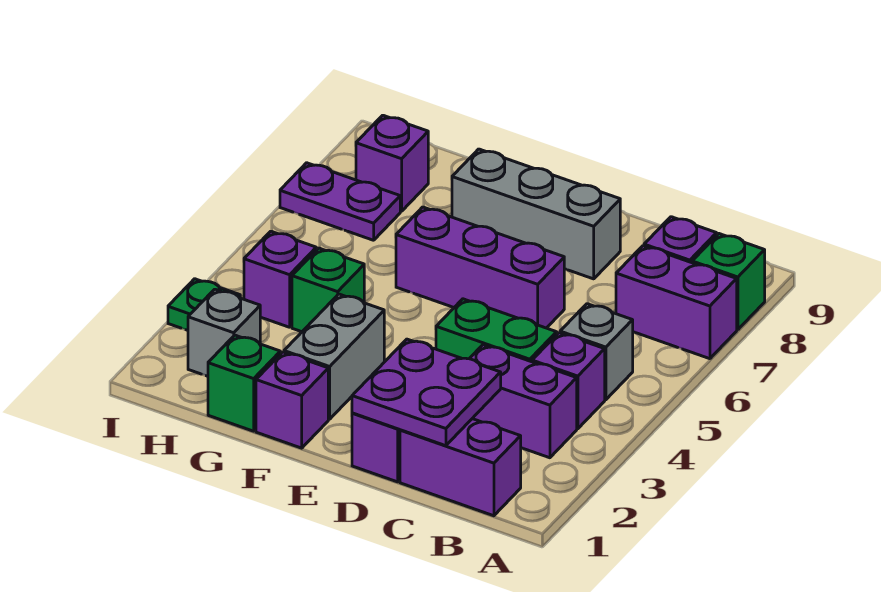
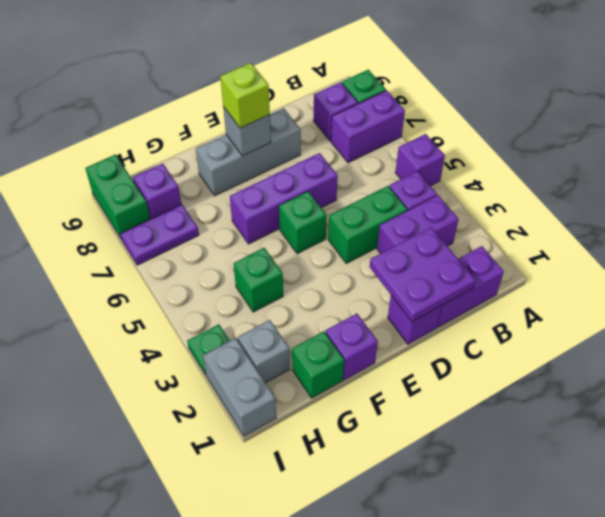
grey brick B5 level 1 -> grey brick E8 level 2
none -> green brick E5 level 1
none -> lime brick E8 level 3
grey brick F2:F3 level 1 -> grey brick I1:I2 level 1
purple brick H4 level 1 -> purple brick A5 level 1
none -> green brick I8:I9 level 1

